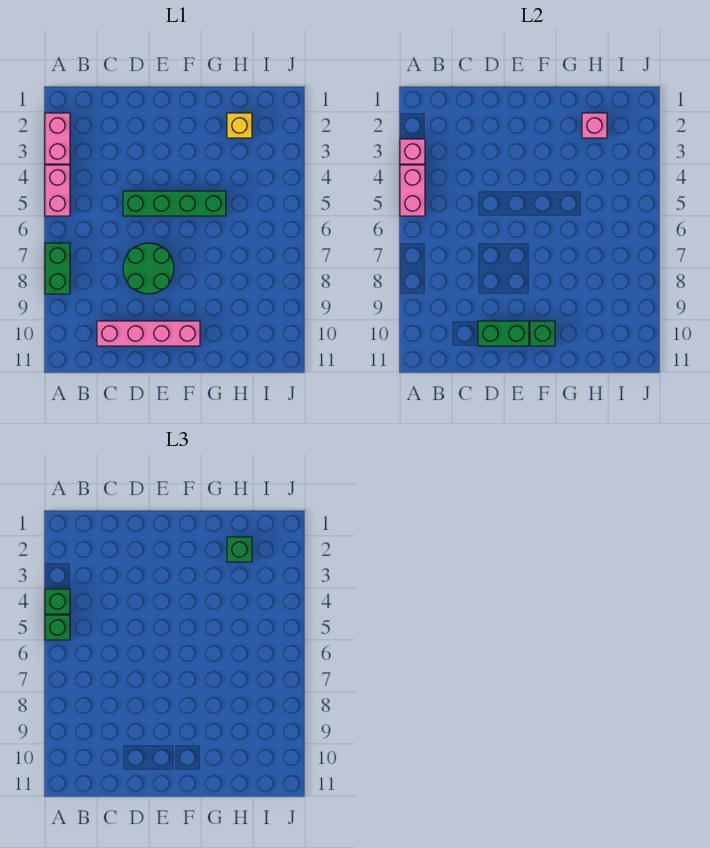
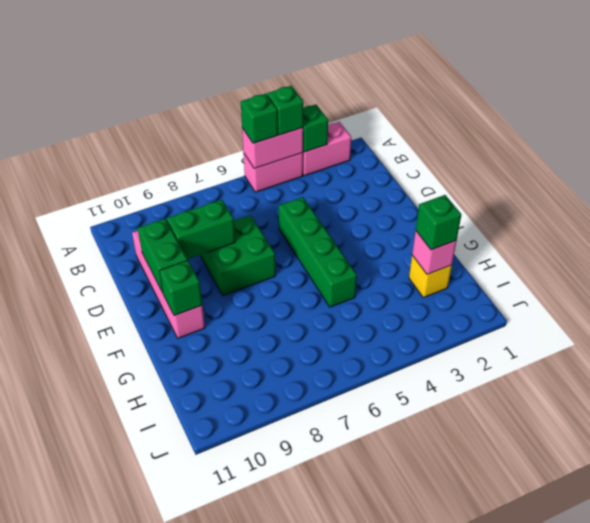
pink brick A3 level 2 -> green brick A3 level 2
green brick A7:A8 level 1 -> green brick D8:D9 level 2
green round brick D7:E8 level 1 -> green brick D7:E8 level 1

